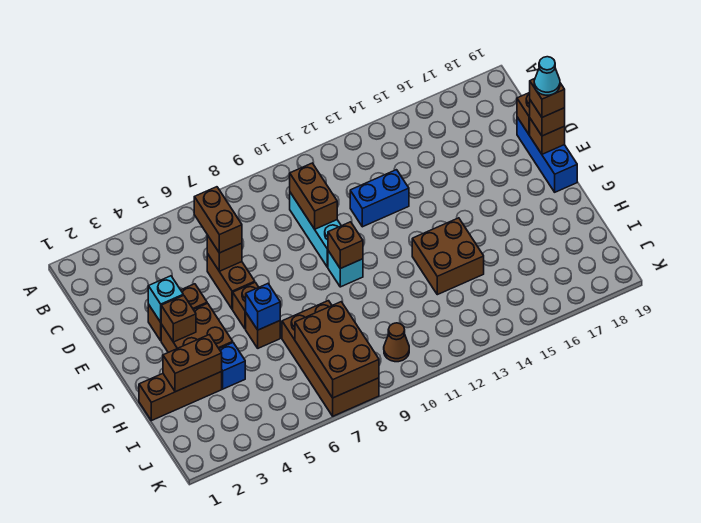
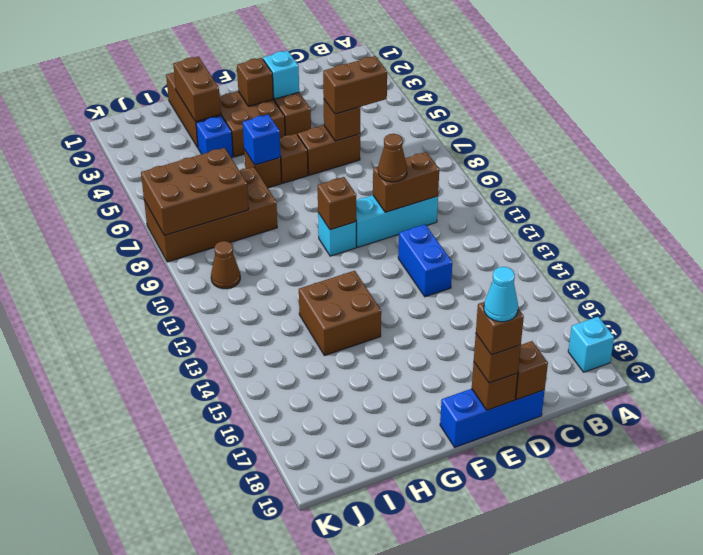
none -> cyan brick A18 level 1
none -> brown cone D10 level 3

